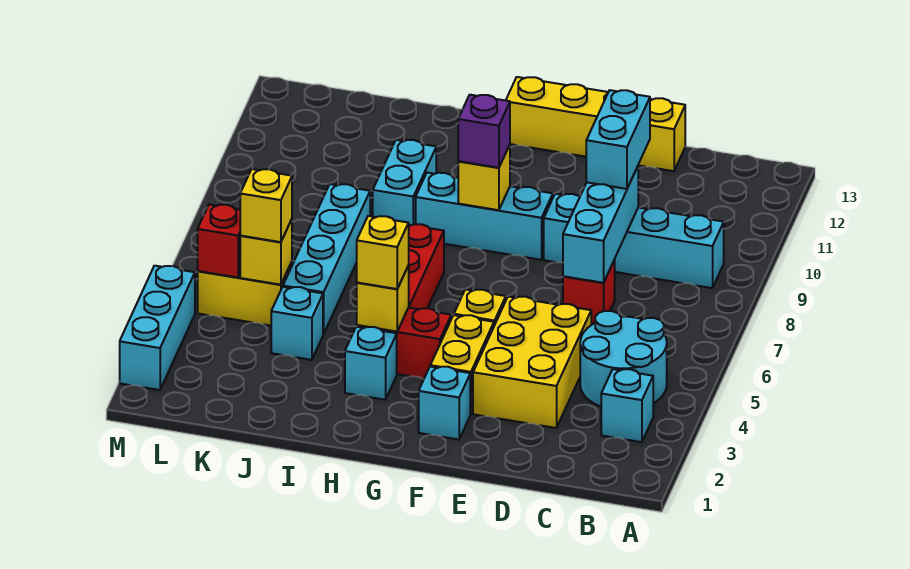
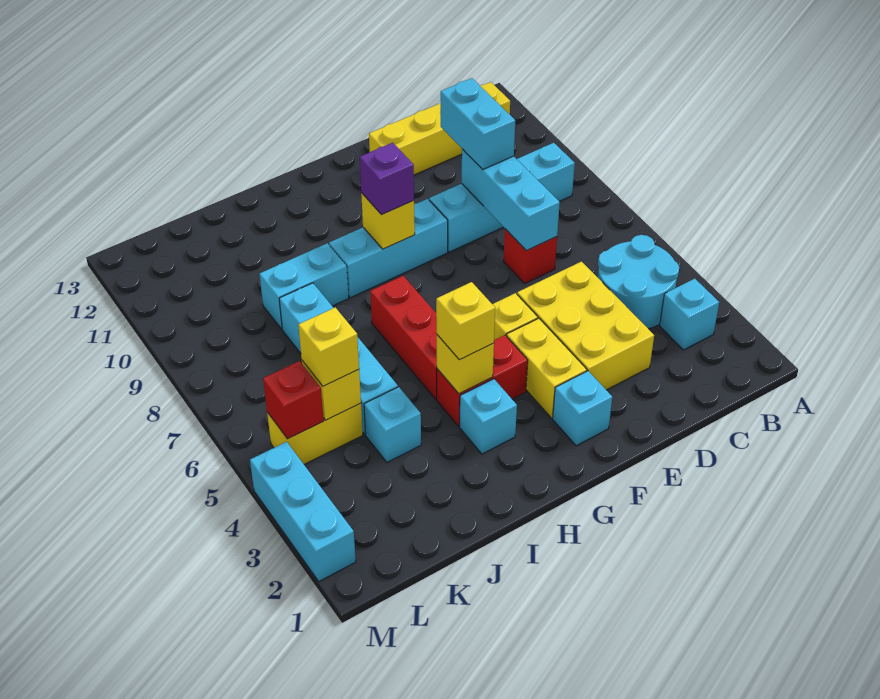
yellow brick D13:G13 level 1 -> yellow brick B12:E12 level 1
cyan brick I9:I10 level 1 -> cyan brick I9:J9 level 1

